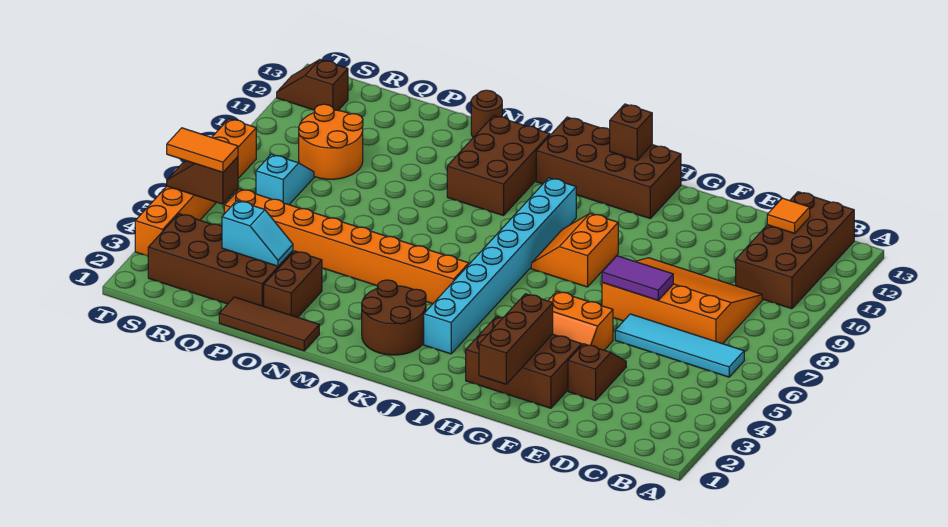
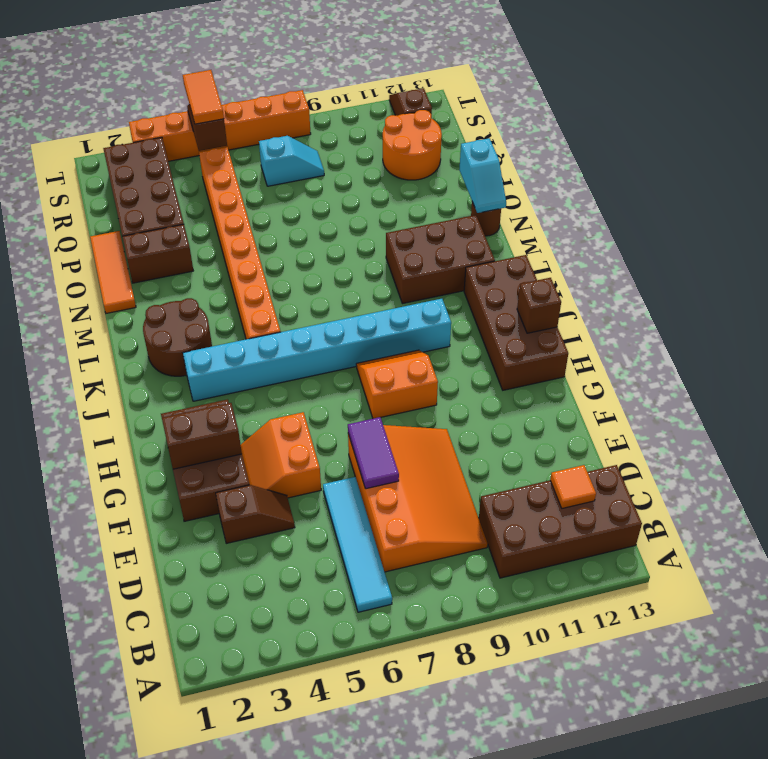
brown brick G1:G3 level 2 -> brown brick G2:G3 level 2
brown tile N1:P1 level 1 -> orange tile N1:P1 level 1
cyan slope P3:Q3 level 2 top Q -> cyan slope N13:O13 level 2 top O
orange round brick Q9:R10 level 1 -> orange round brick Q11:R12 level 1

